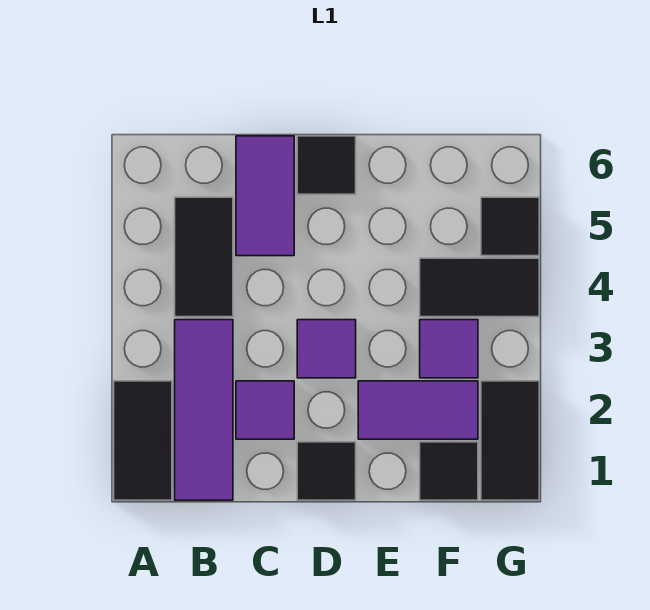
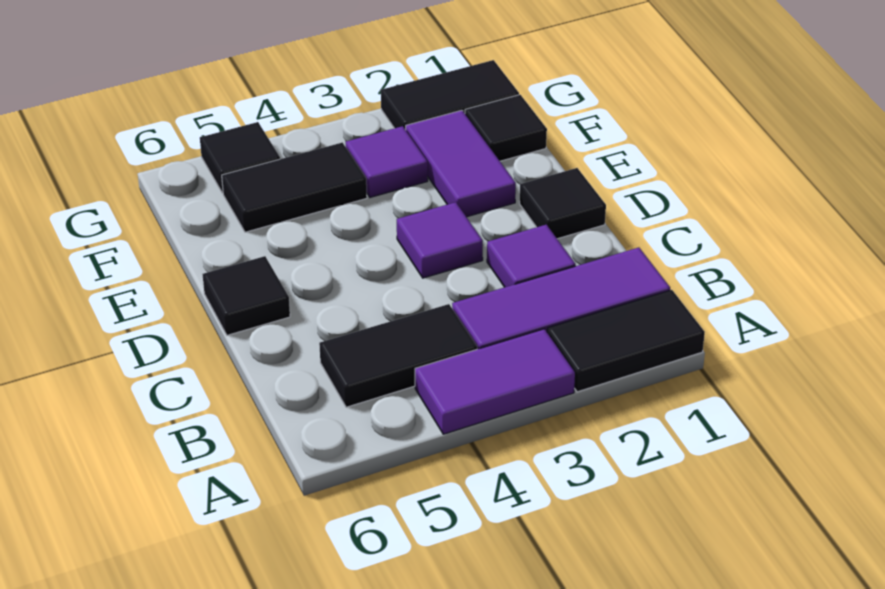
purple tile C5:C6 level 1 -> purple tile A3:A4 level 1
black tile F4:G4 level 1 -> black tile F4:F5 level 1

